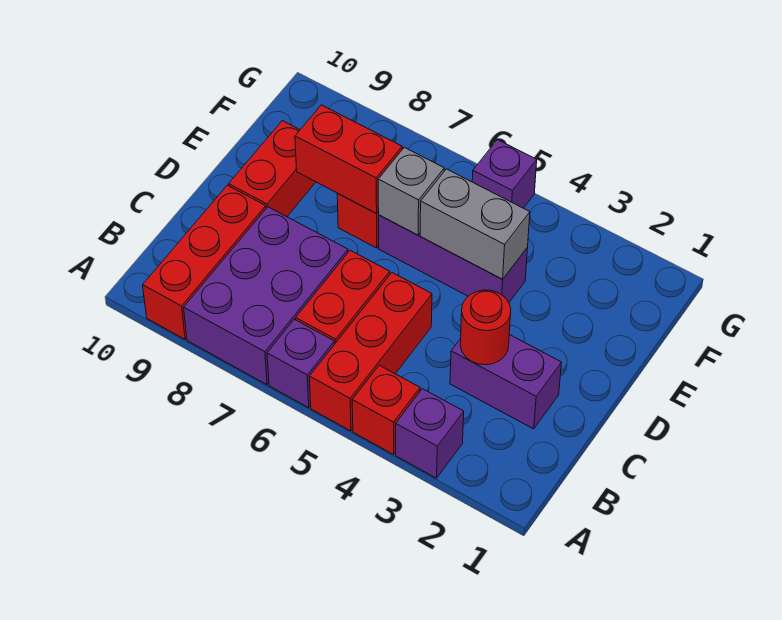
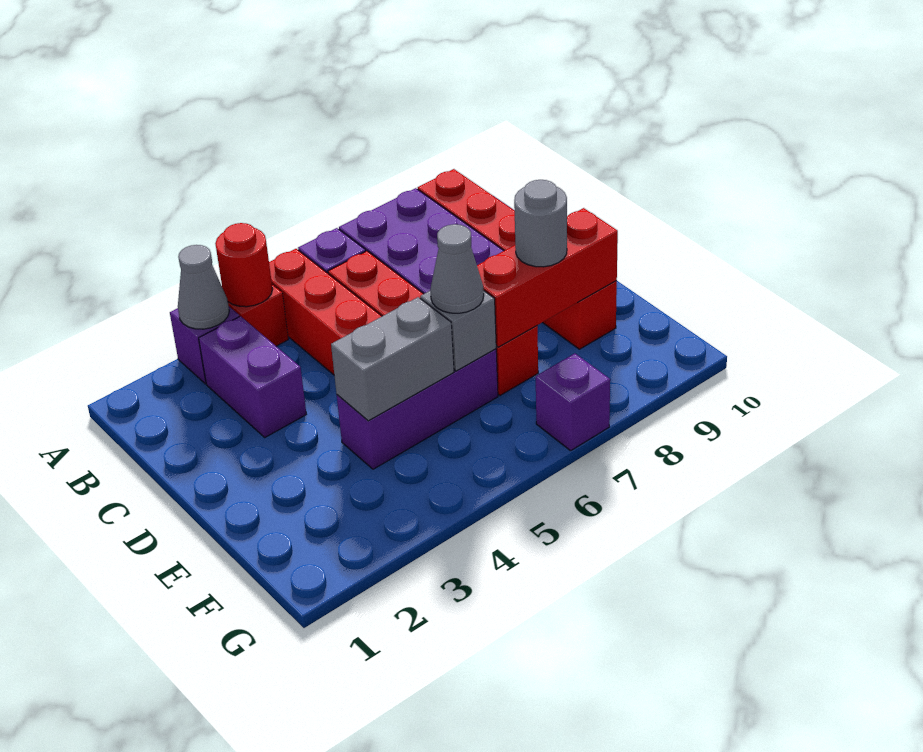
none -> grey cone A3 level 2
purple brick C2:C3 level 1 -> purple brick B3:C3 level 1
red round brick C3 level 2 -> red round brick A4 level 2
none -> grey cone E6 level 3
red brick E7:E8 level 2 -> red brick E7:E9 level 2
none -> grey round brick E8 level 3
purple brick G5 level 1 -> purple brick G7 level 1

